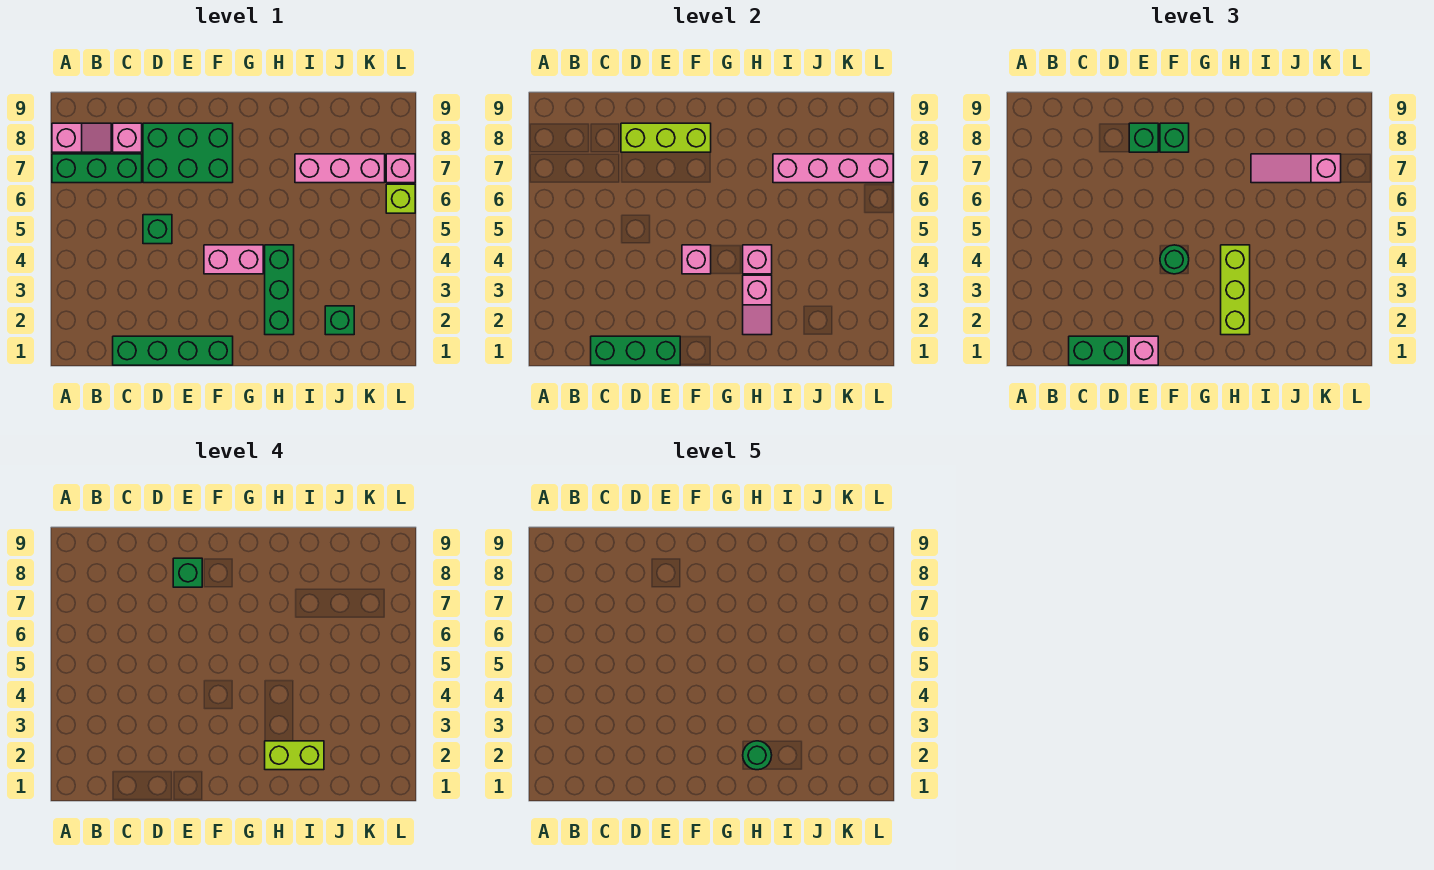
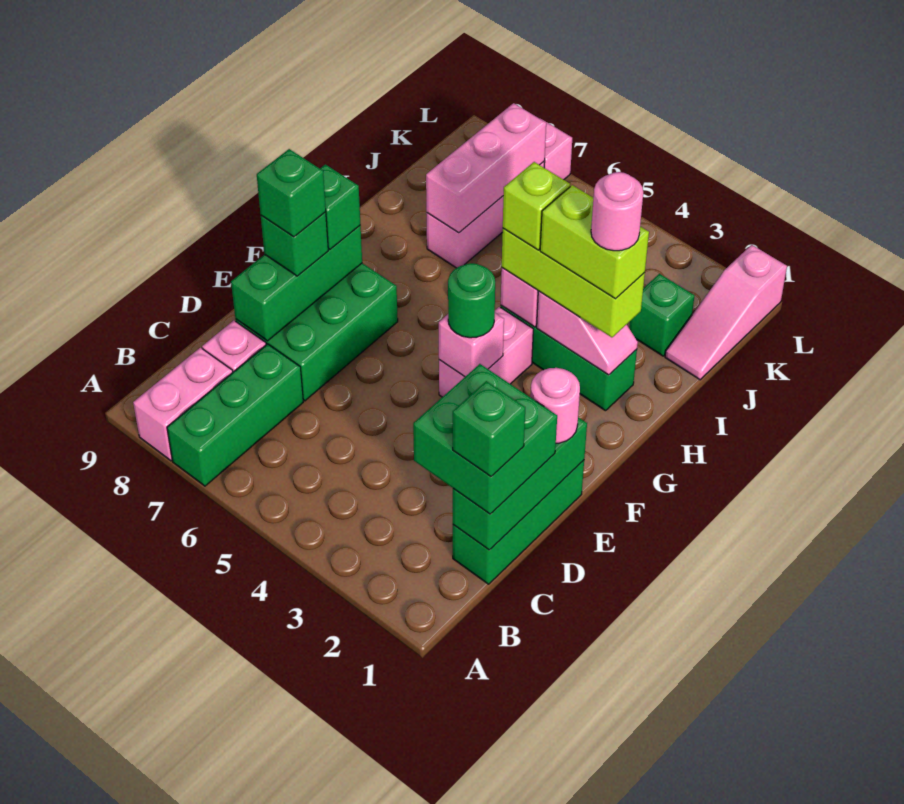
pink slope A8:B8 level 1 top A -> pink brick A8:B8 level 1
green brick C1:F1 level 1 -> green brick C1:E1 level 1
green brick C1:D1 level 3 -> green brick C1:D2 level 3
green brick D5 level 1 -> green brick C1 level 4
lime brick D8:F8 level 2 -> green brick D8:F8 level 2
pink brick E1 level 3 -> pink round brick E1 level 3
lime brick H2:I2 level 4 -> lime brick H2:H3 level 4
green round brick H2 level 5 -> pink round brick H2 level 5
pink brick I7:L7 level 2 -> pink brick I7:K7 level 2
pink slope I7:K7 level 3 top K -> pink slope J1:L1 level 1 top L
lime brick L6 level 1 -> lime brick H4 level 4

